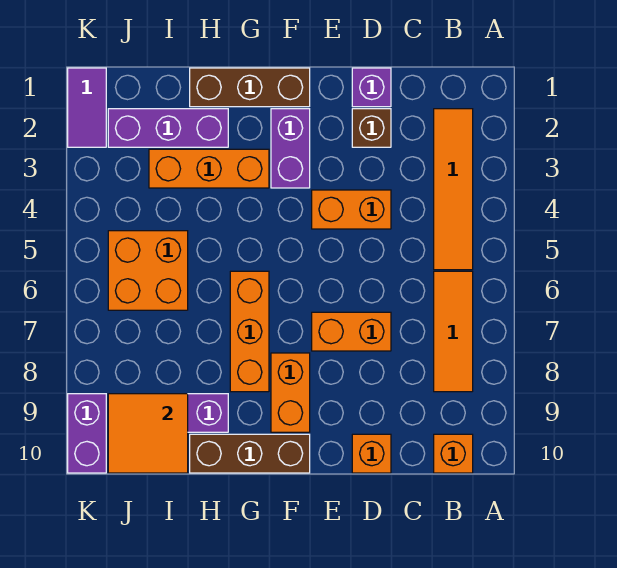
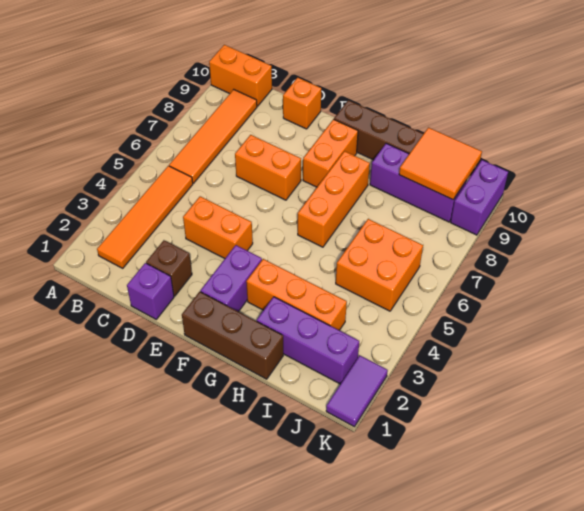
orange tile B6:B8 level 1 -> orange tile B6:B9 level 1
orange brick B10 level 1 -> orange brick A10:B10 level 1

